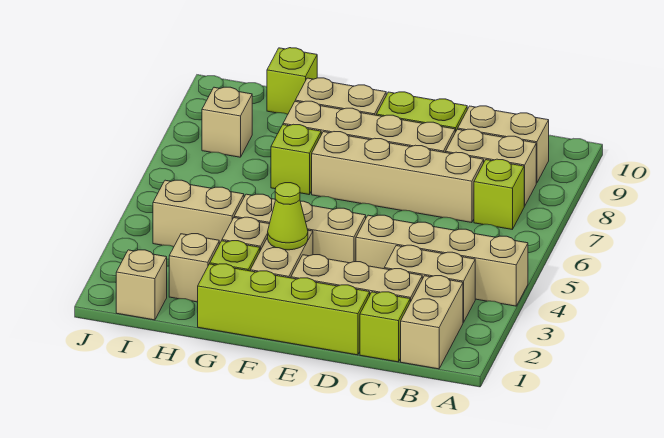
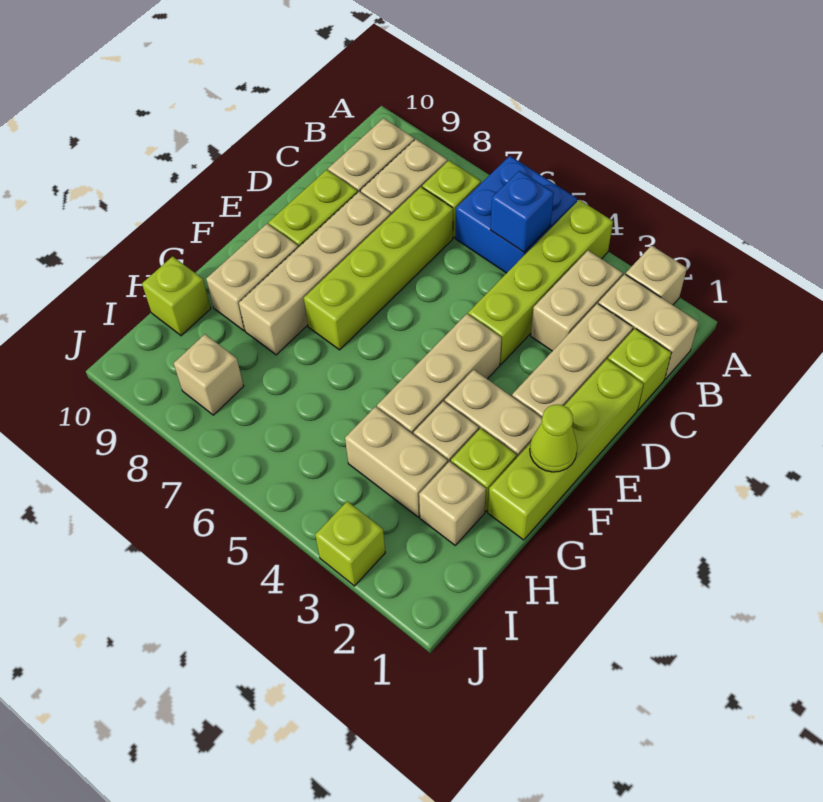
tan brick A4:D4 level 1 -> lime brick A4:D4 level 1
none -> blue brick A5:B6 level 1
none -> blue brick B5 level 2
tan brick C7:F7 level 1 -> lime brick C7:F7 level 1
lime cone F3 level 2 -> lime cone F1 level 2
lime brick G7 level 1 -> lime brick J3 level 1
tan brick H4:I4 level 1 -> tan brick H3:H4 level 1
tan brick I1 level 1 -> tan brick A2 level 1

